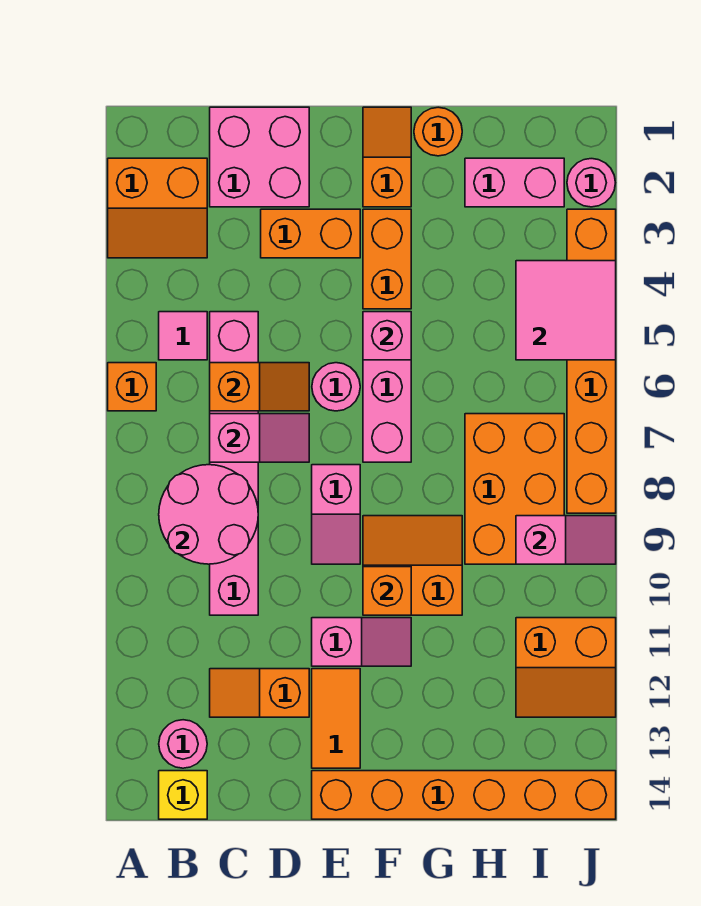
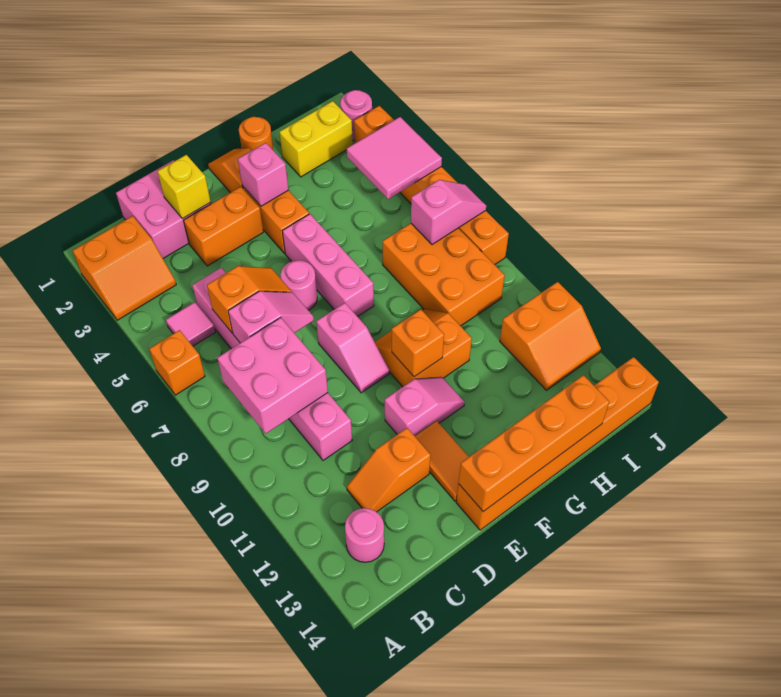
pink round brick B8:C9 level 2 -> pink brick B8:C9 level 2
yellow brick B14 level 1 -> yellow brick D2 level 2
none -> orange brick E14:H14 level 2
pink brick F5 level 2 -> pink brick F3 level 2
pink brick H2:I2 level 1 -> yellow brick H2:I2 level 1
pink slope I9:J9 level 2 top I -> pink slope I7:J7 level 2 top I

